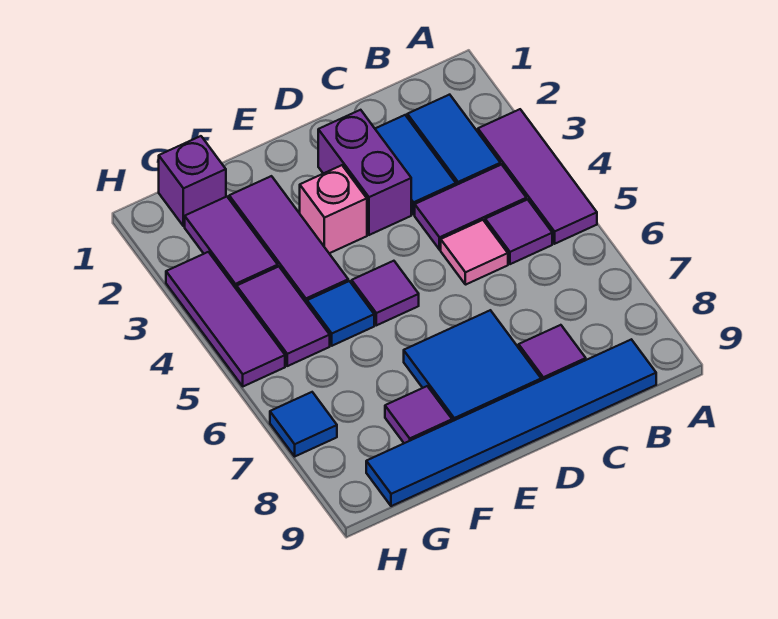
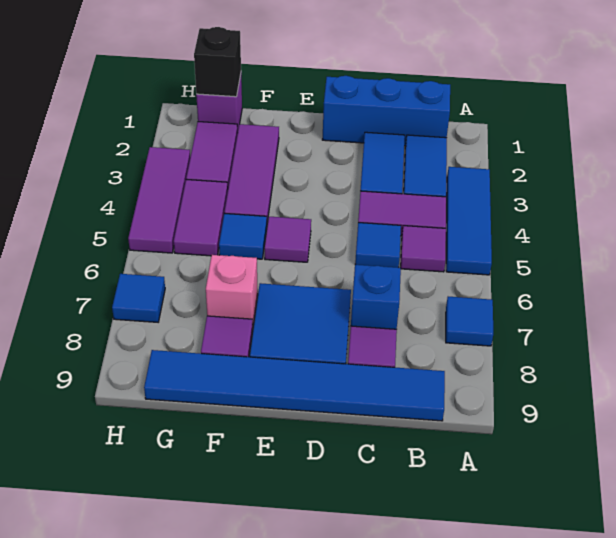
purple tile A3:A5 level 1 -> blue tile A3:A5 level 1
none -> blue tile A7 level 1
none -> blue brick B1:D1 level 1
pink tile C5 level 1 -> blue tile C5 level 1
none -> blue brick C7 level 1
purple brick D2:D3 level 1 -> none
pink brick E3 level 1 -> pink brick F7 level 1
none -> black brick G1 level 2

